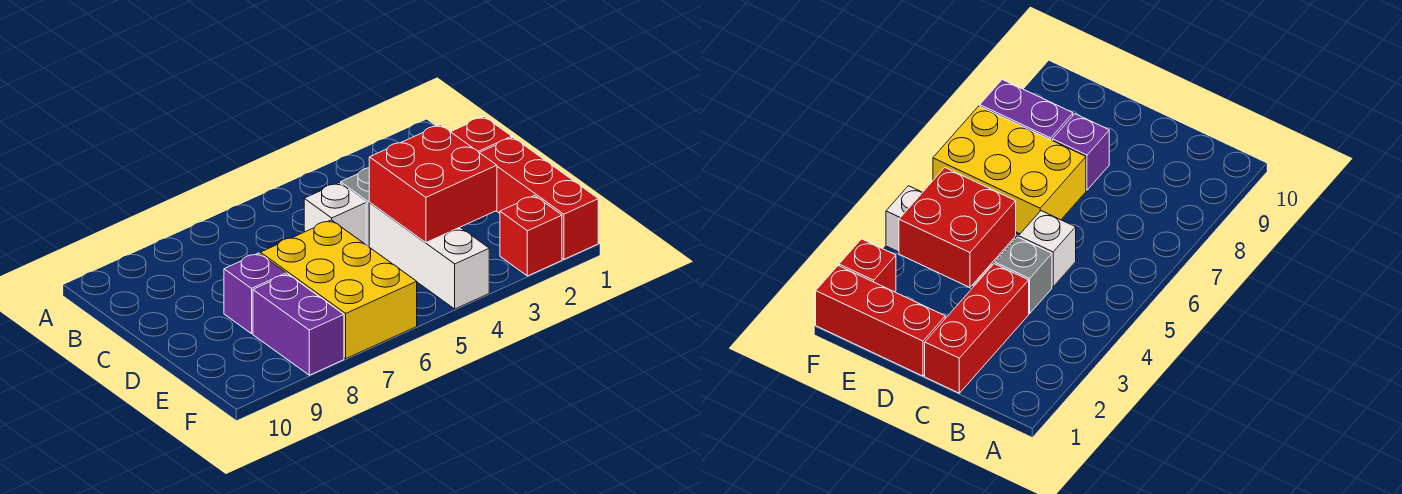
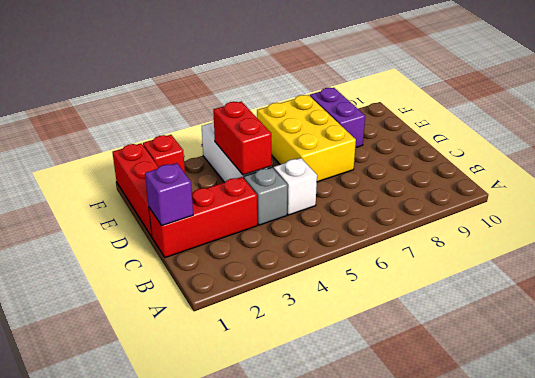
red brick D3:E4 level 2 -> red brick D4:E4 level 2
purple brick D8 level 1 -> purple brick C1 level 2

